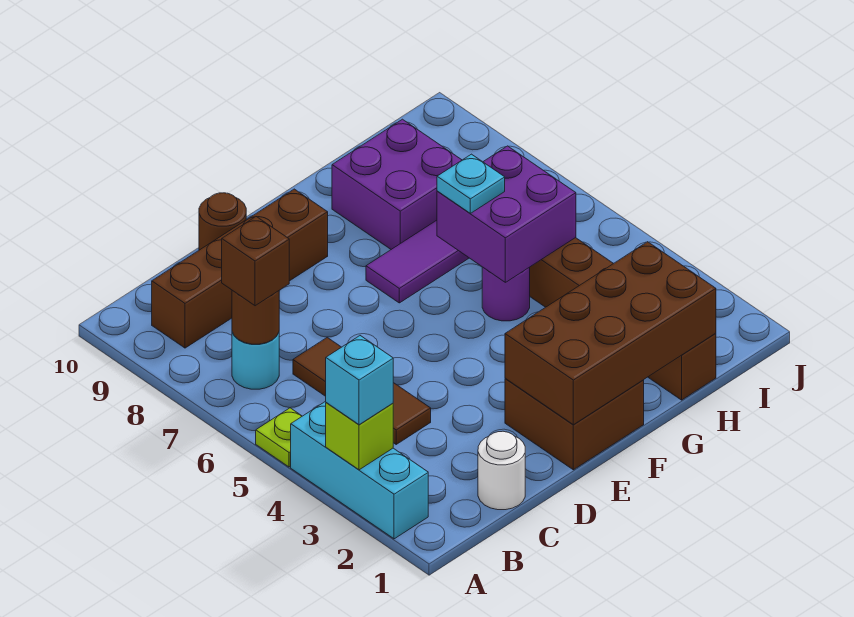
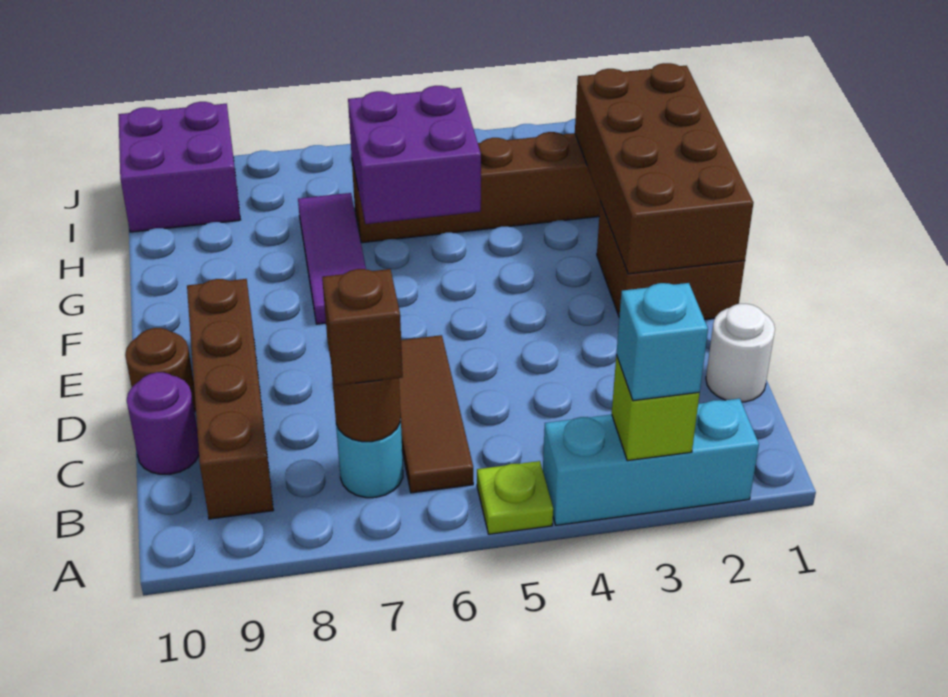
brown tile C4:C6 level 1 -> brown tile B6:D6 level 1
purple round brick G5 level 1 -> purple round brick C10 level 1
cyan plate G6 level 3 -> none
purple brick G8:H9 level 1 -> purple brick I9:J10 level 1

